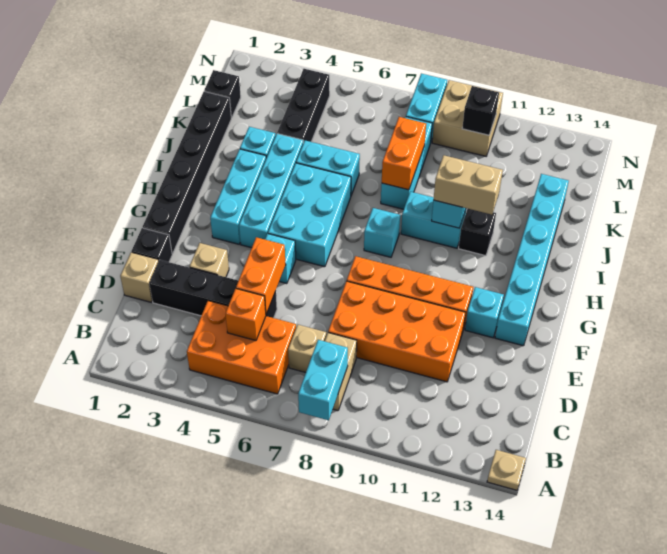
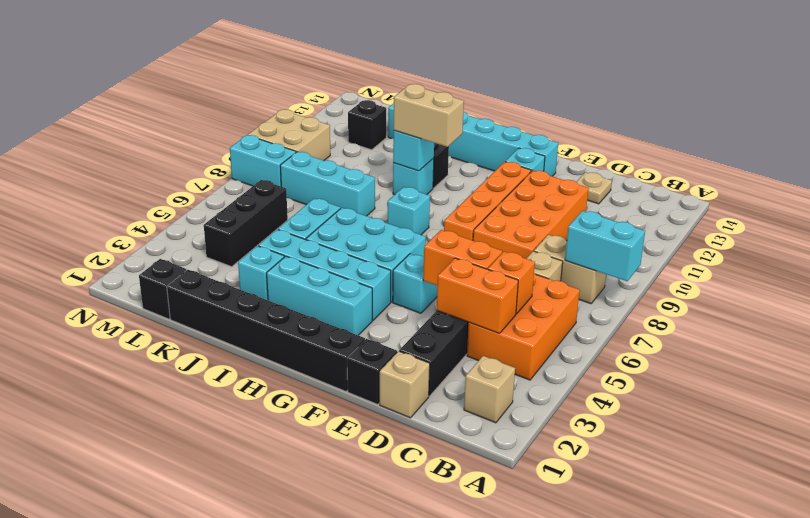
tan plate A14 level 1 -> tan plate D13 level 1
tan brick E3 level 1 -> tan brick B2 level 1
cyan brick I9:I10 level 1 -> cyan brick I10 level 1
tan brick I10:I11 level 3 -> tan brick H10:I10 level 3
orange brick J8:K8 level 2 -> orange brick C4:D4 level 2
black brick K4:M4 level 1 -> black brick L4:L6 level 1
black brick M10 level 2 -> black brick L12 level 1

